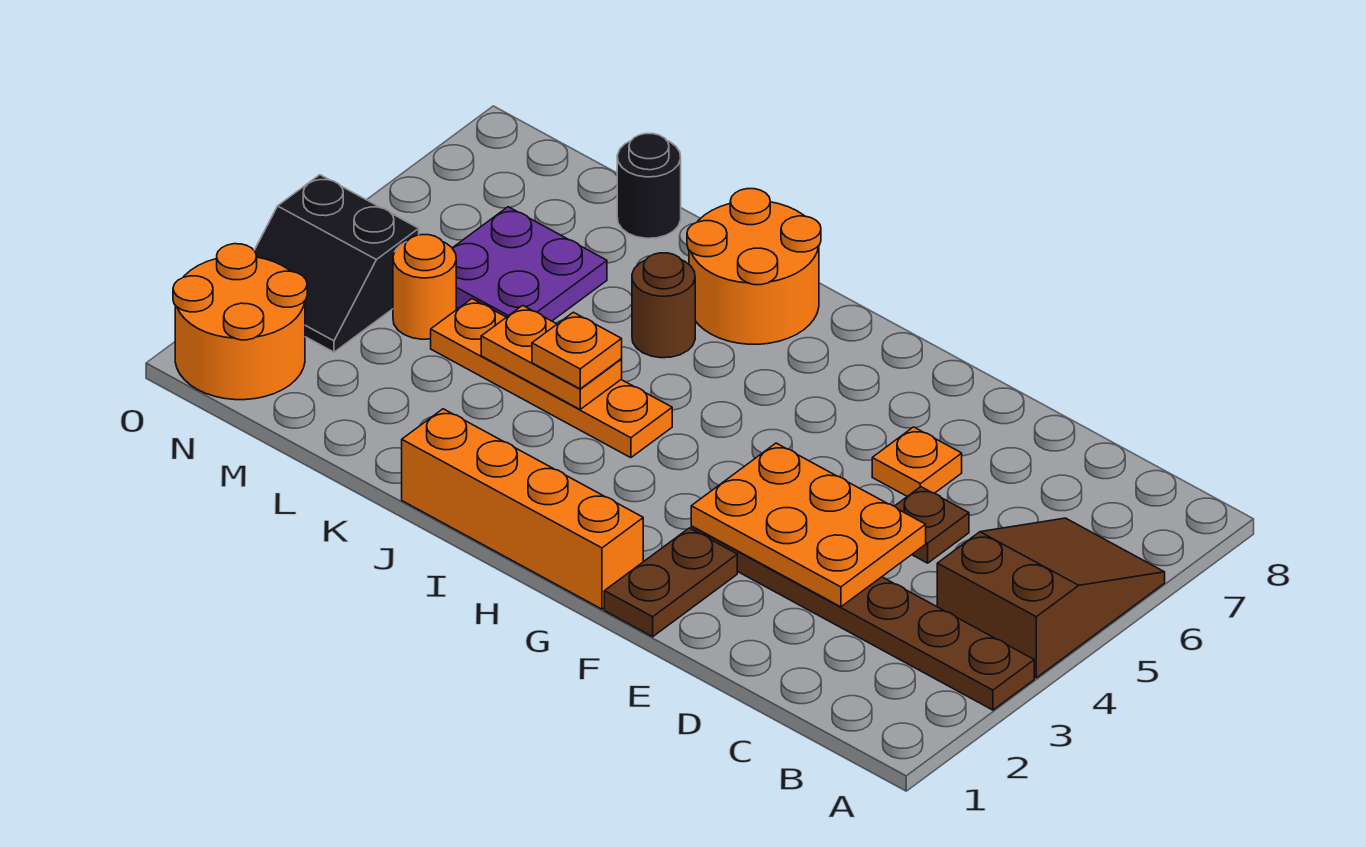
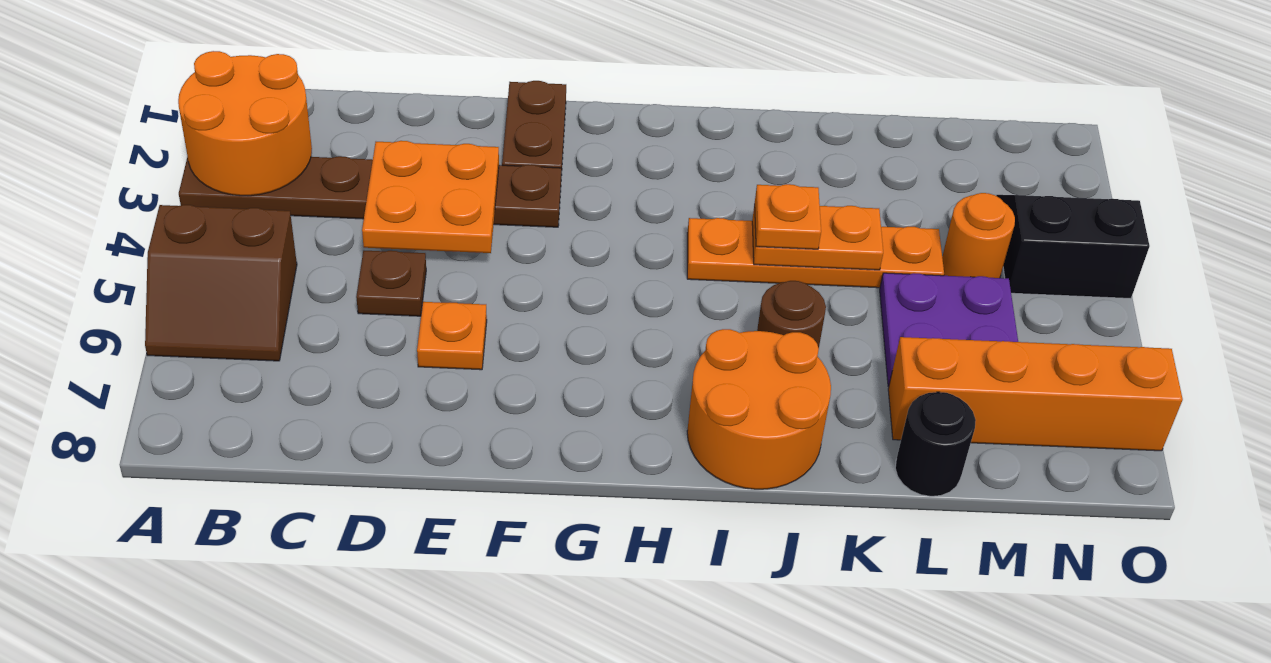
brown slope A4:B6 level 1 top 4 -> brown slope A5:B6 level 1 top 5
orange plate D3:F4 level 2 -> orange plate D3:E4 level 2
orange brick G1:J1 level 1 -> orange brick L7:O7 level 1
orange round brick N1:O2 level 1 -> orange round brick A2:B3 level 2

